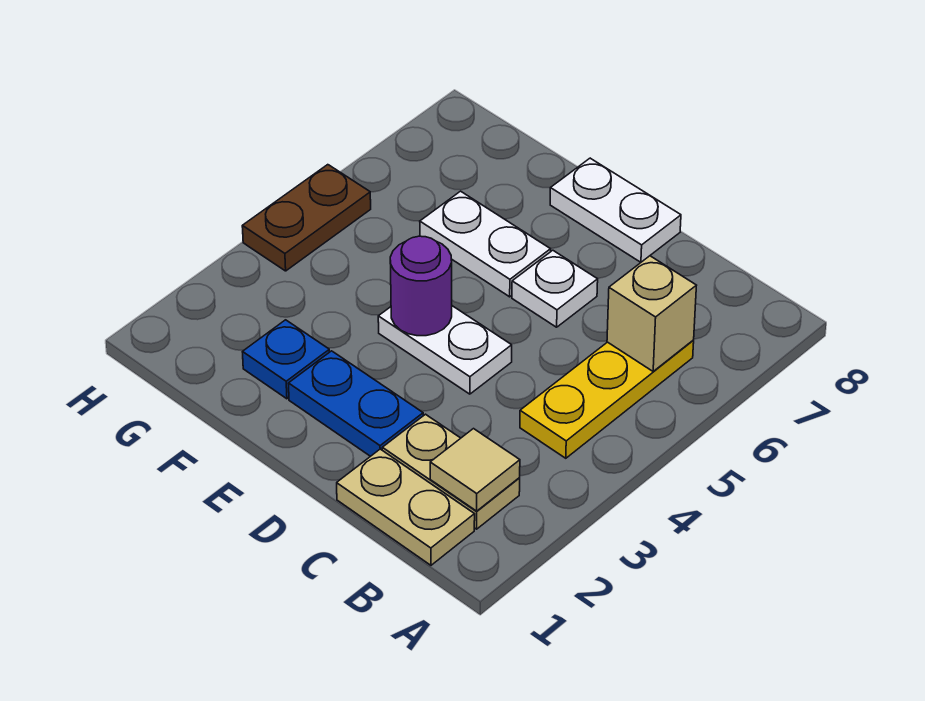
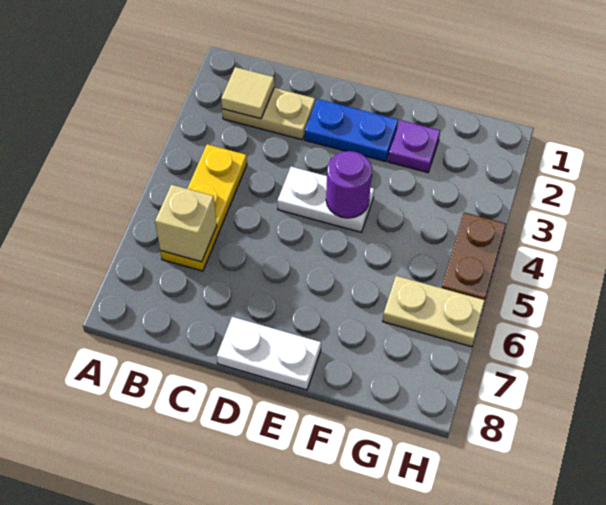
tan plate B1:C1 level 1 -> tan plate G6:H6 level 1
white plate D6 level 1 -> none
white plate E6:F6 level 1 -> none
blue plate F2 level 1 -> purple plate F2 level 1

